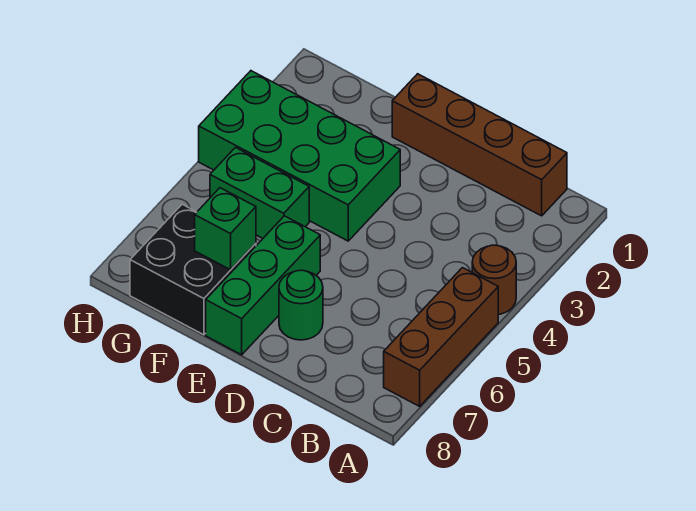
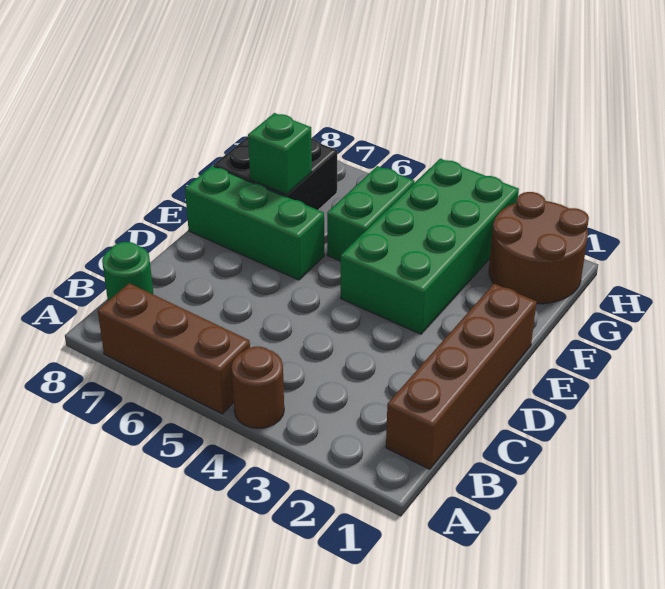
green round brick D7 level 1 -> green round brick B8 level 1
none -> brown round brick G1:H2 level 1

